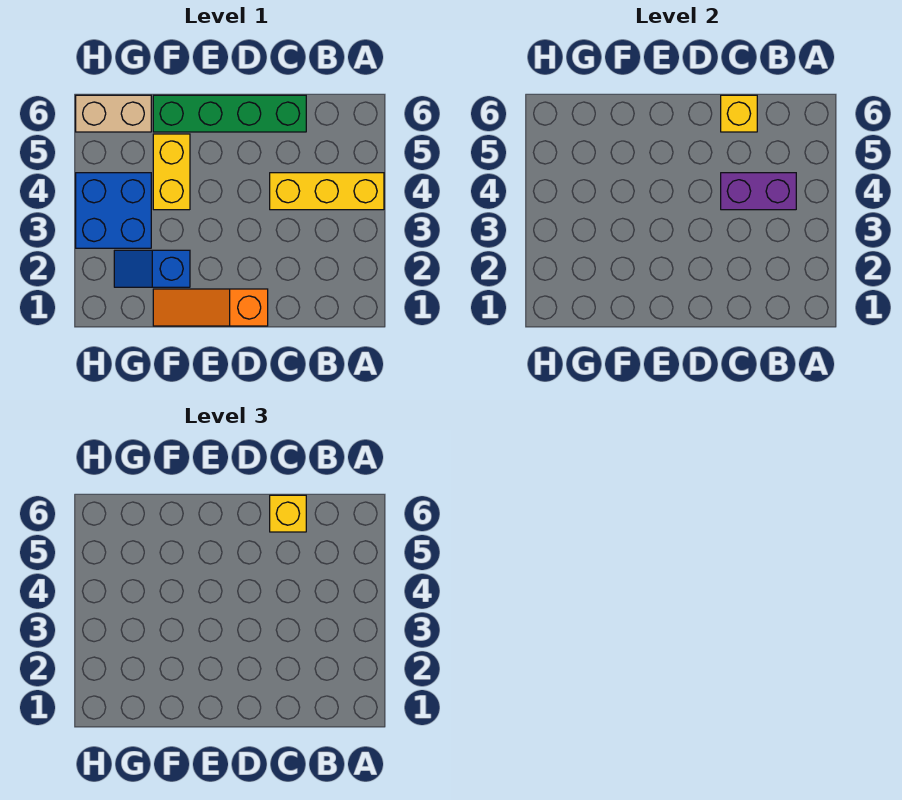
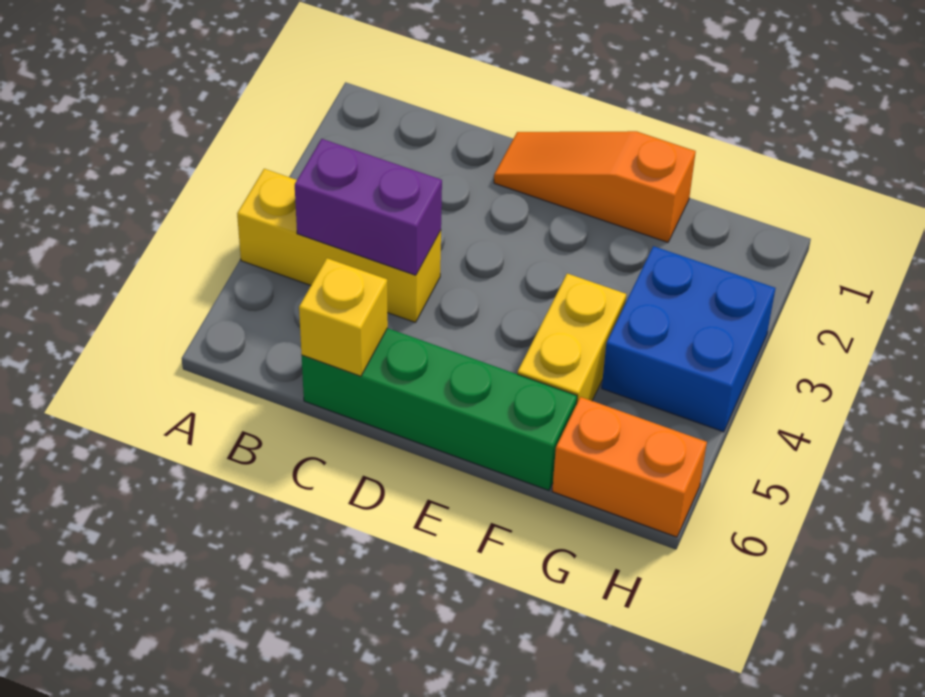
yellow brick C6 level 3 -> none
orange slope D1:F1 level 1 top D -> orange slope D1:F1 level 1 top F
blue slope F2:G2 level 1 top F -> none
tan brick G6:H6 level 1 -> orange brick G6:H6 level 1

